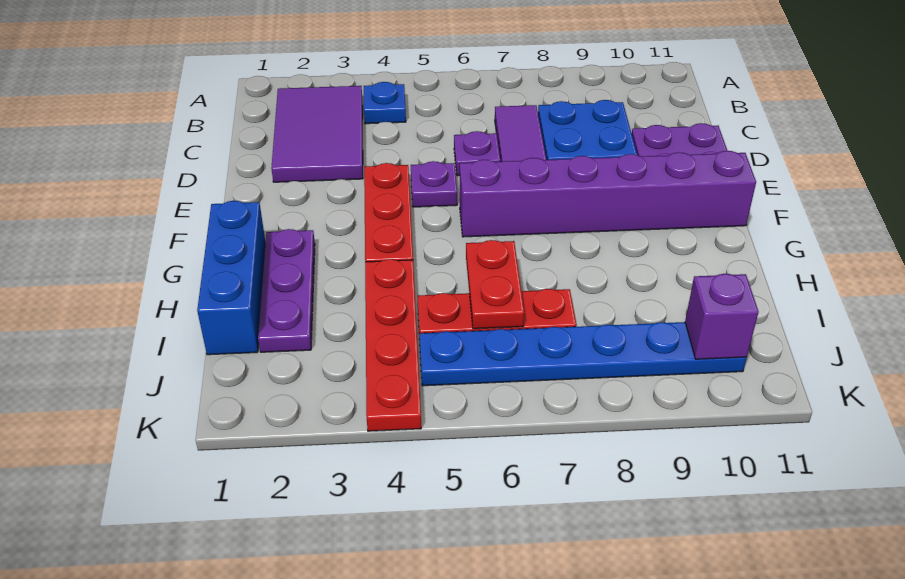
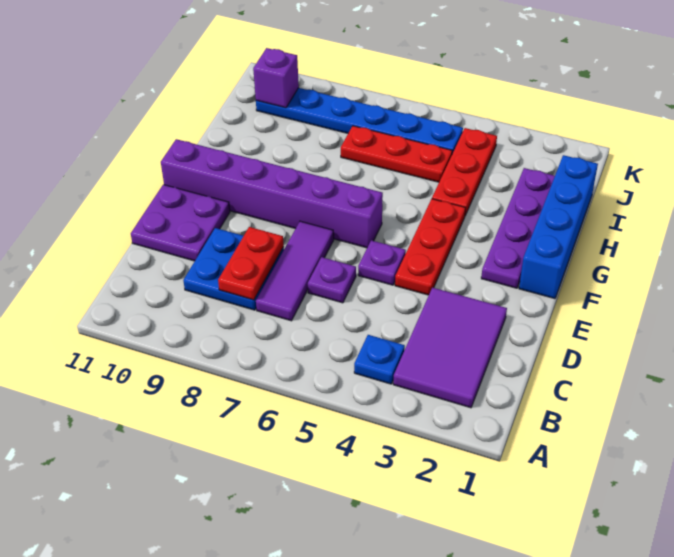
blue brick G1:I1 level 1 -> blue brick F1:I1 level 1
purple plate G2:I2 level 1 -> purple plate F2:I2 level 1
red plate H4:K4 level 1 -> red plate H4:J4 level 1
red plate H6:I6 level 2 -> red plate C8:D8 level 2

